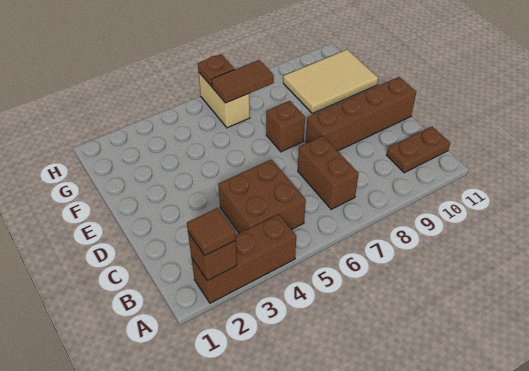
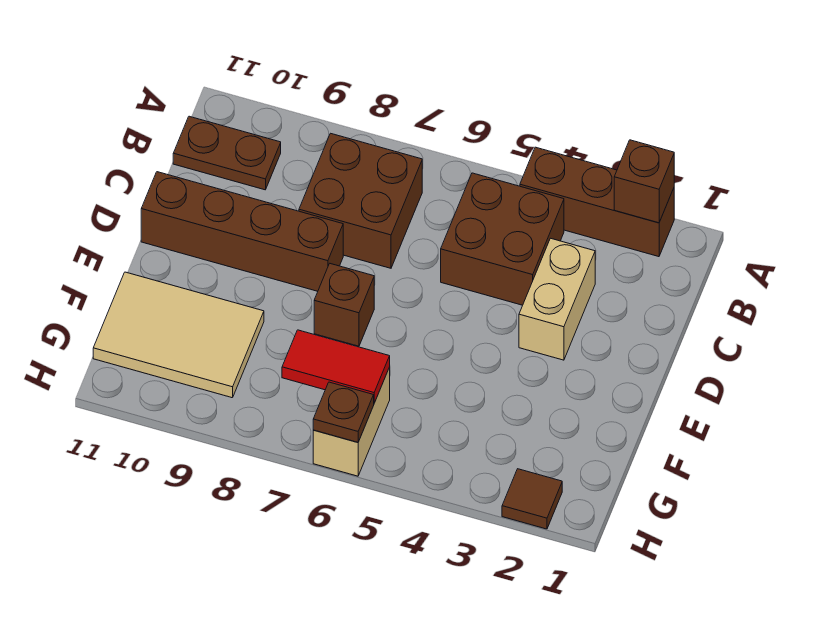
brown tile A2 level 3 -> brown tile H2 level 1
brown brick B7:C7 level 1 -> brown brick B7:C8 level 1
none -> tan brick C3:D3 level 1
brown tile G6:G7 level 2 -> red tile G6:G7 level 2

